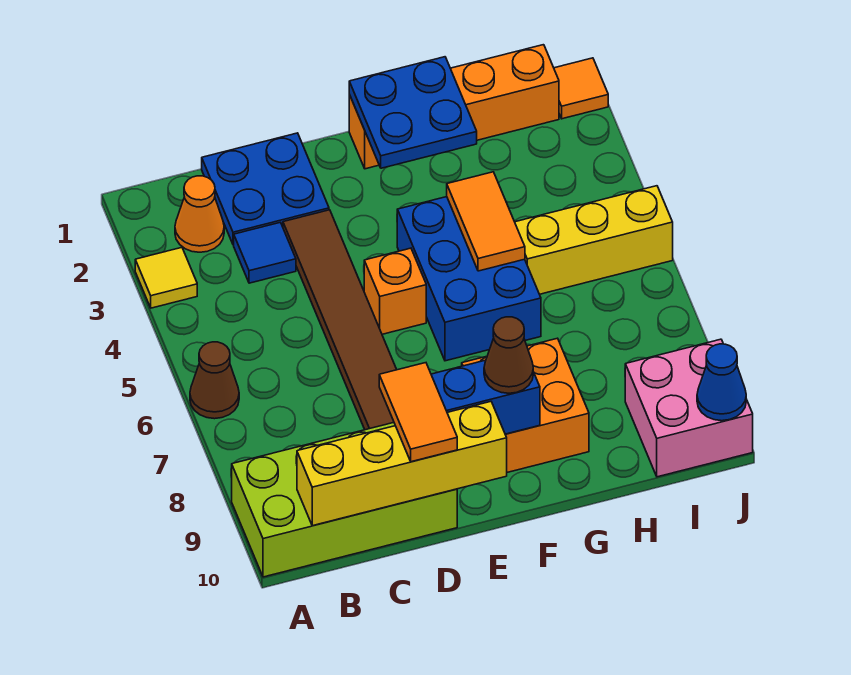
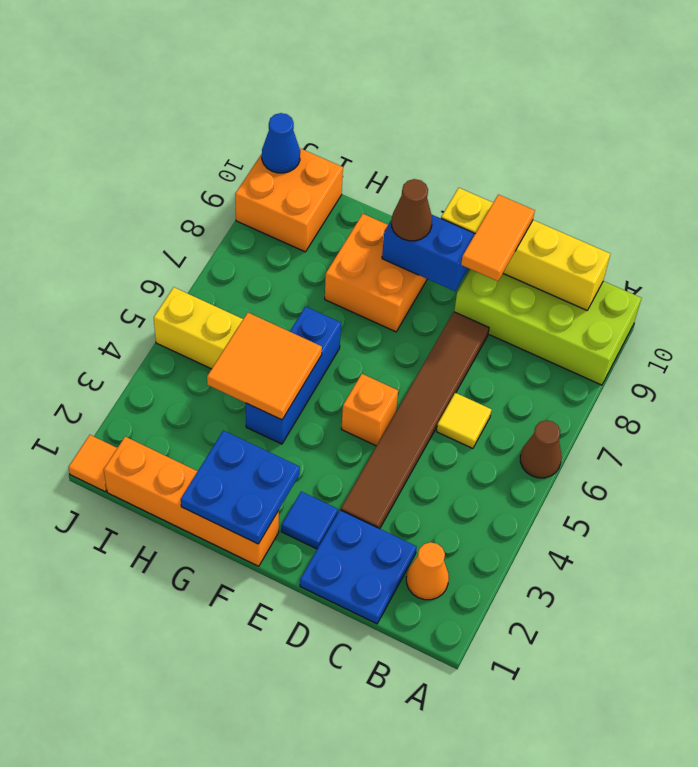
yellow tile A3 level 1 -> yellow tile C6 level 1
blue tile C3 level 1 -> blue tile E2 level 1
blue brick F4:G6 level 1 -> blue brick G4:G6 level 1
orange tile G4:G5 level 2 -> orange tile G4:H5 level 2
pink brick I9:J10 level 1 -> orange brick I9:J10 level 1

